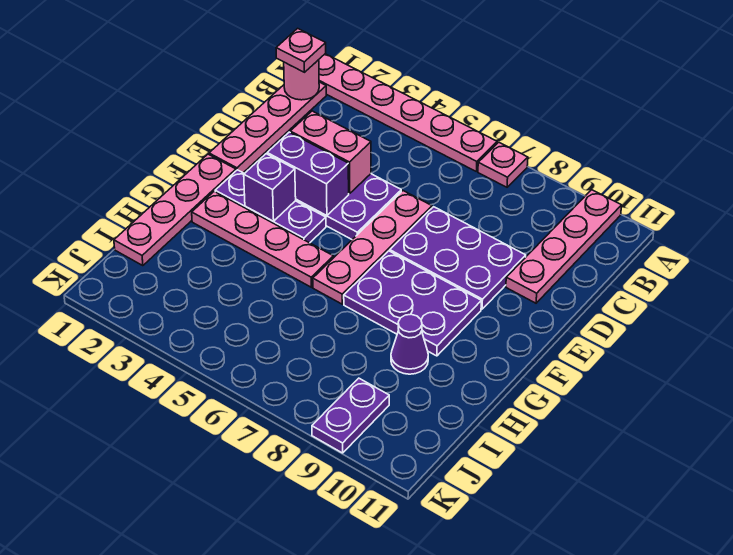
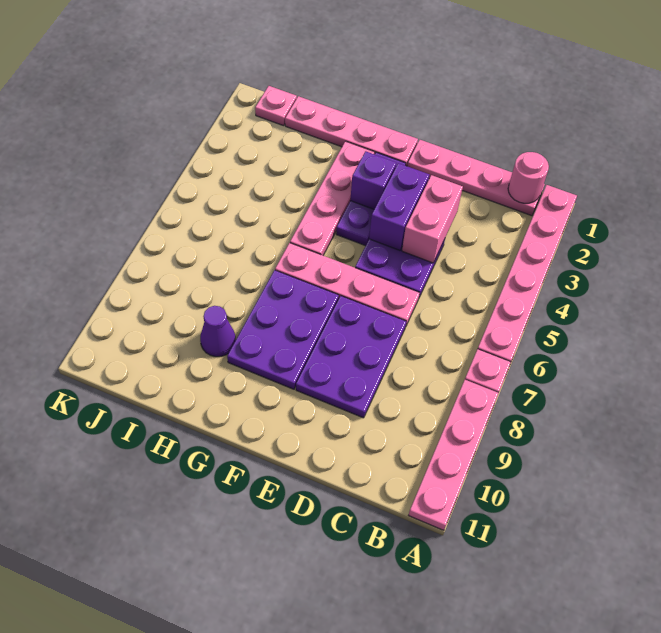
pink plate A10:D10 level 1 -> pink plate A8:A11 level 1
pink plate B1 level 3 -> pink plate J1 level 1
purple plate J9:K9 level 1 -> none

